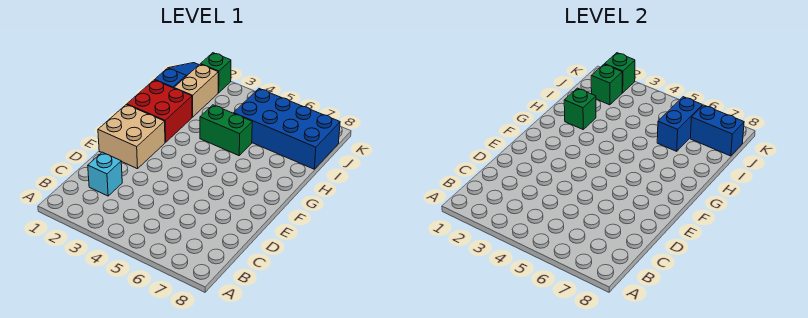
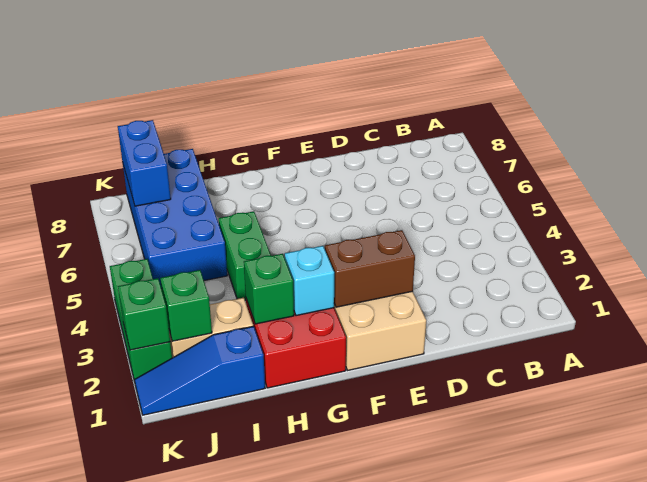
cyan brick C2 level 1 -> cyan brick G2 level 2
none -> brown brick E2:F2 level 2
blue brick I6:J6 level 2 -> none
green brick K2 level 1 -> green brick K2:K4 level 1

